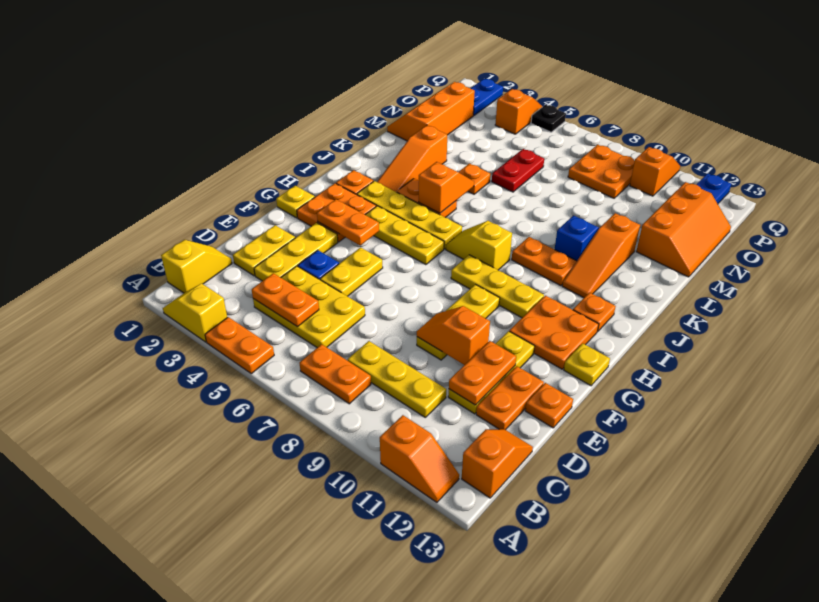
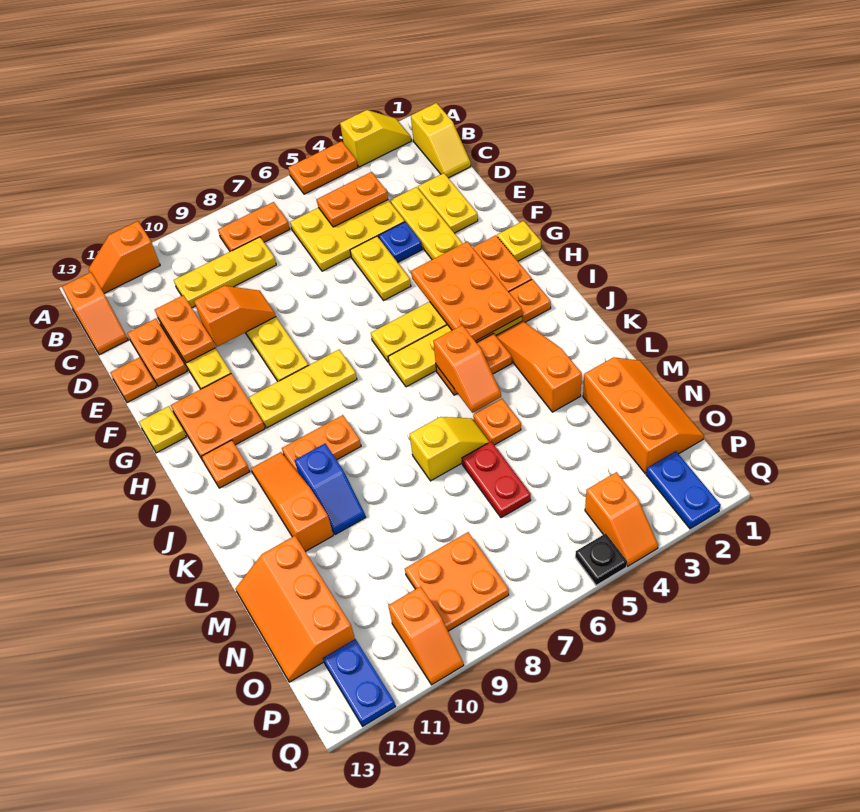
orange plate G3:G4 level 2 -> orange plate G3:I4 level 2
yellow slope I7:I8 level 1 top 8 -> yellow slope L6:L7 level 1 top 7

